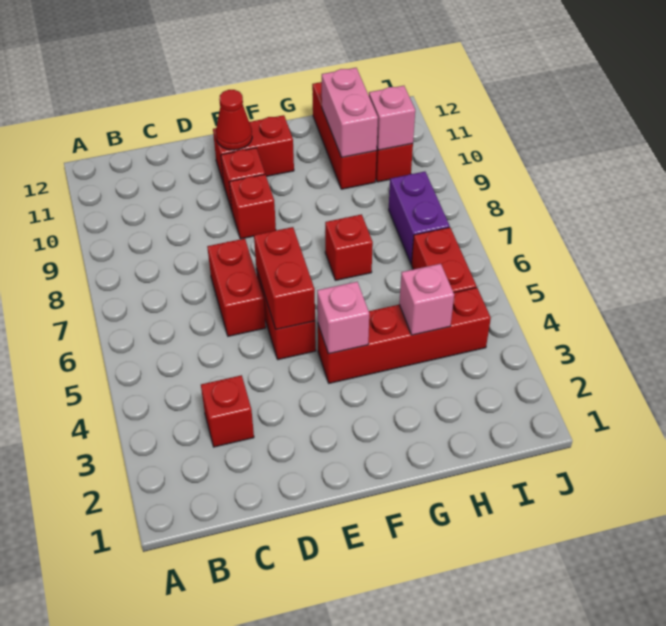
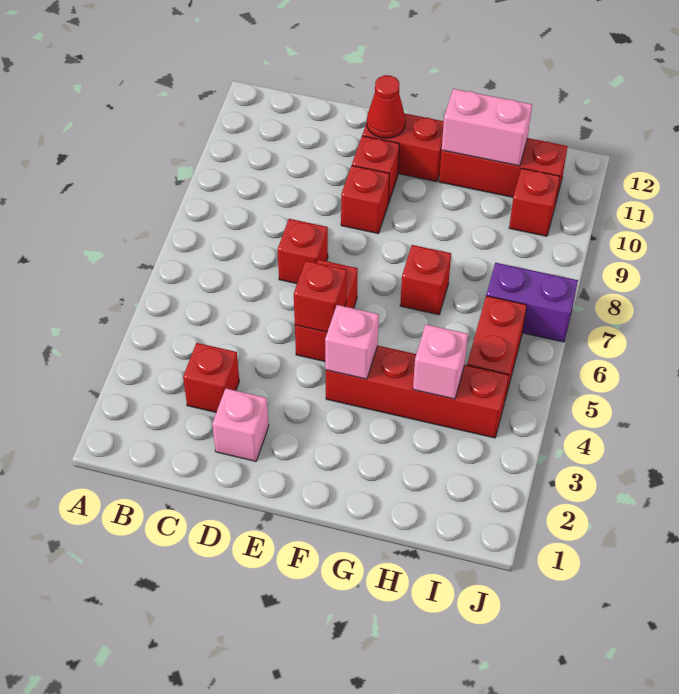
red brick D6:D7 level 1 -> red brick D7 level 1
red brick E5:E6 level 2 -> red brick E5 level 2
red brick H10:H12 level 1 -> red brick G11:I11 level 1
pink brick H10:H11 level 2 -> pink brick G11:H11 level 2
purple brick I7:I8 level 1 -> purple brick I7:J7 level 1
pink brick I10 level 2 -> pink brick D2 level 1

